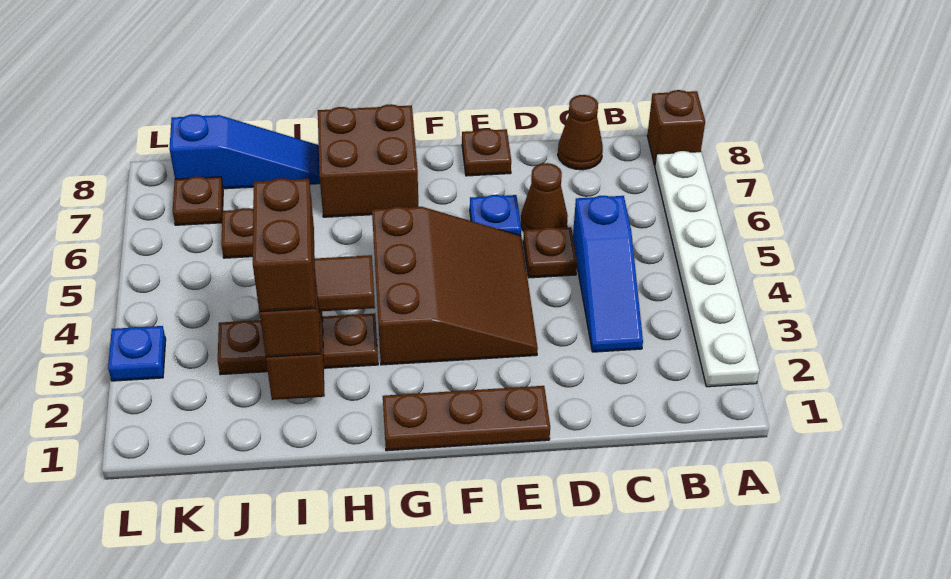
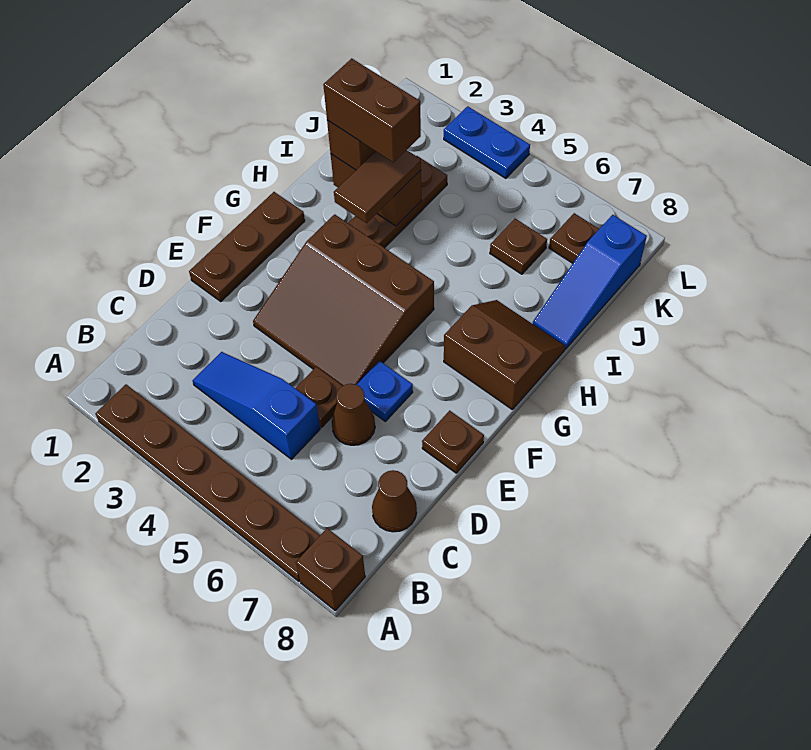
white plate A2:A7 level 1 -> brown plate A2:A7 level 1
brown brick G7:H8 level 1 -> brown slope G7:H8 level 1 top G
blue plate L3 level 1 -> blue plate L3:L4 level 1

